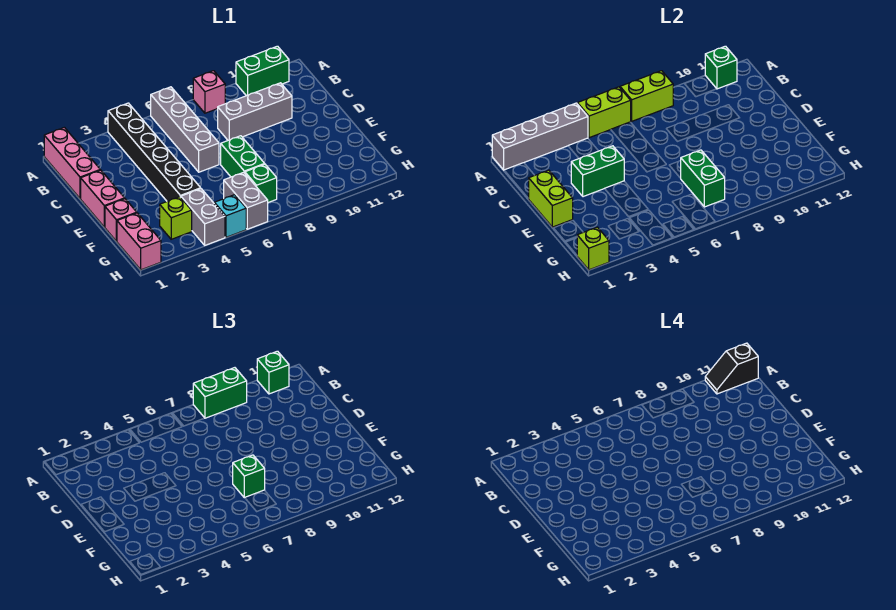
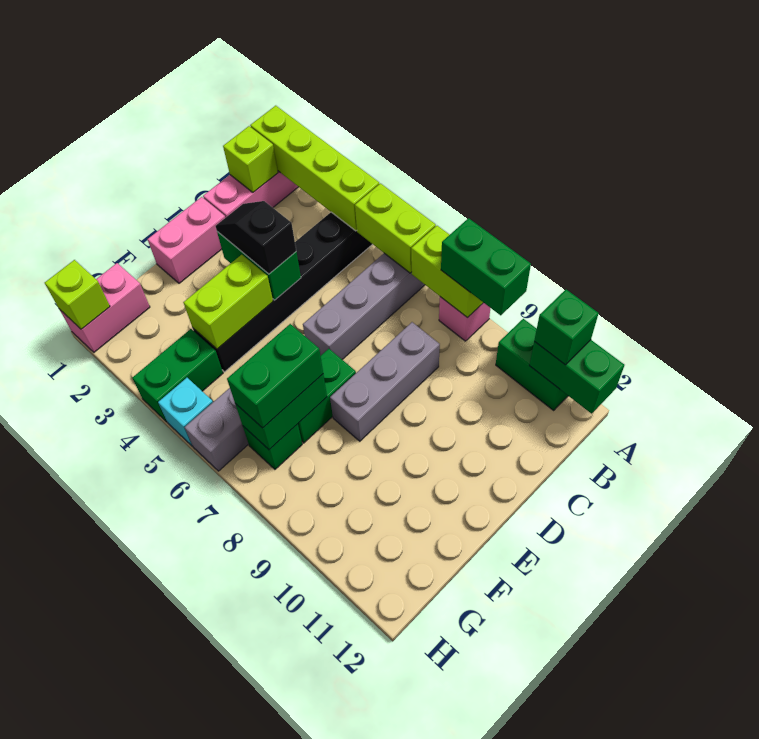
grey brick A1:A4 level 2 -> lime brick A1:A4 level 2
green brick A11 level 2 -> green brick A11:A12 level 2
black slope A11:A12 level 4 top 12 -> black slope D3:D4 level 3 top 4
grey brick C8:C10 level 1 -> grey brick C8:E8 level 1
lime brick D1:E1 level 2 -> lime brick E4:F4 level 2
pink brick F1 level 1 -> none
green brick F7 level 3 -> green brick F7:G7 level 3
lime brick G3 level 1 -> lime brick B1 level 2
grey brick G4:H4 level 1 -> green brick G4:H4 level 1

